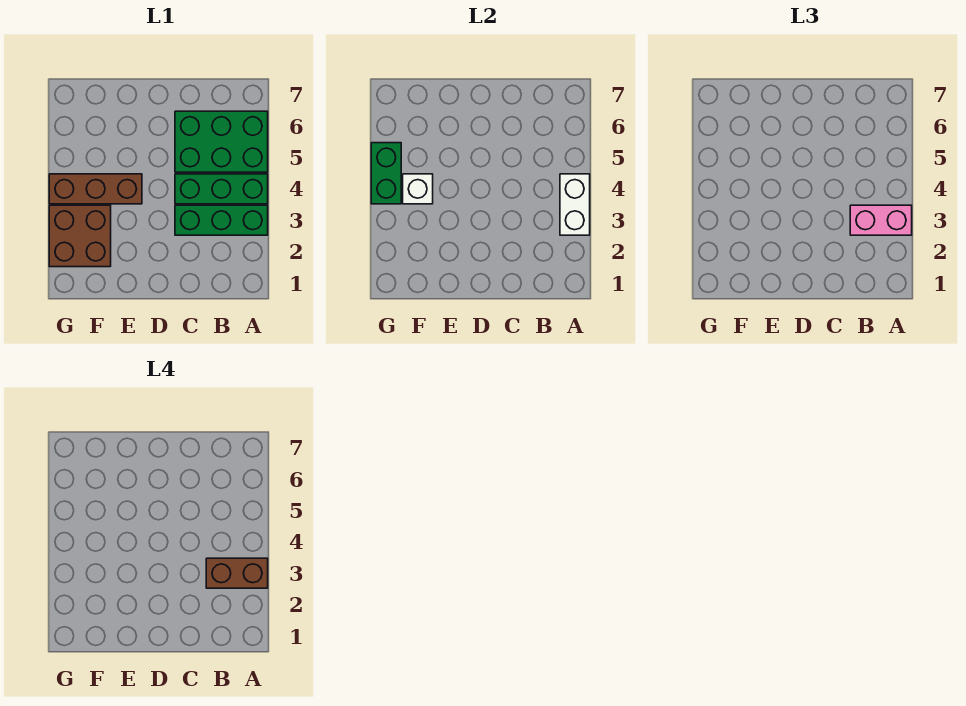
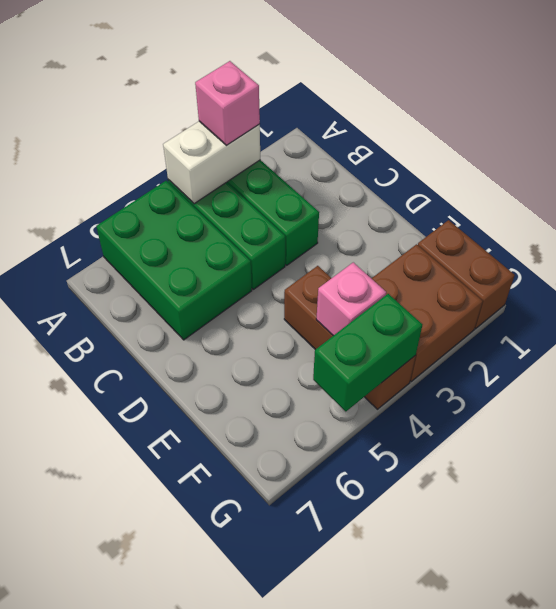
pink brick A3:B3 level 3 -> pink brick A3 level 3
brown brick A3:B3 level 4 -> brown brick F1:G1 level 1
white brick F4 level 2 -> pink brick F4 level 2

